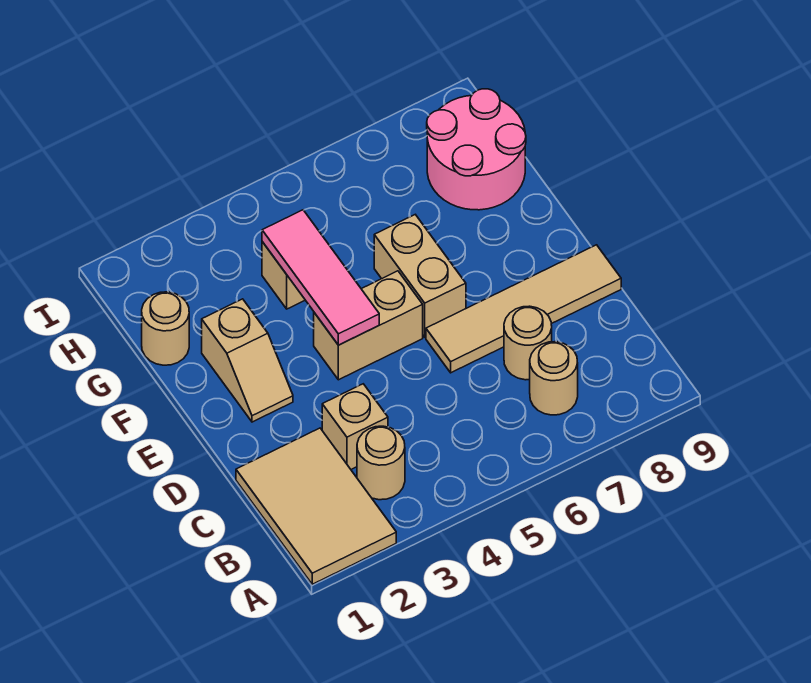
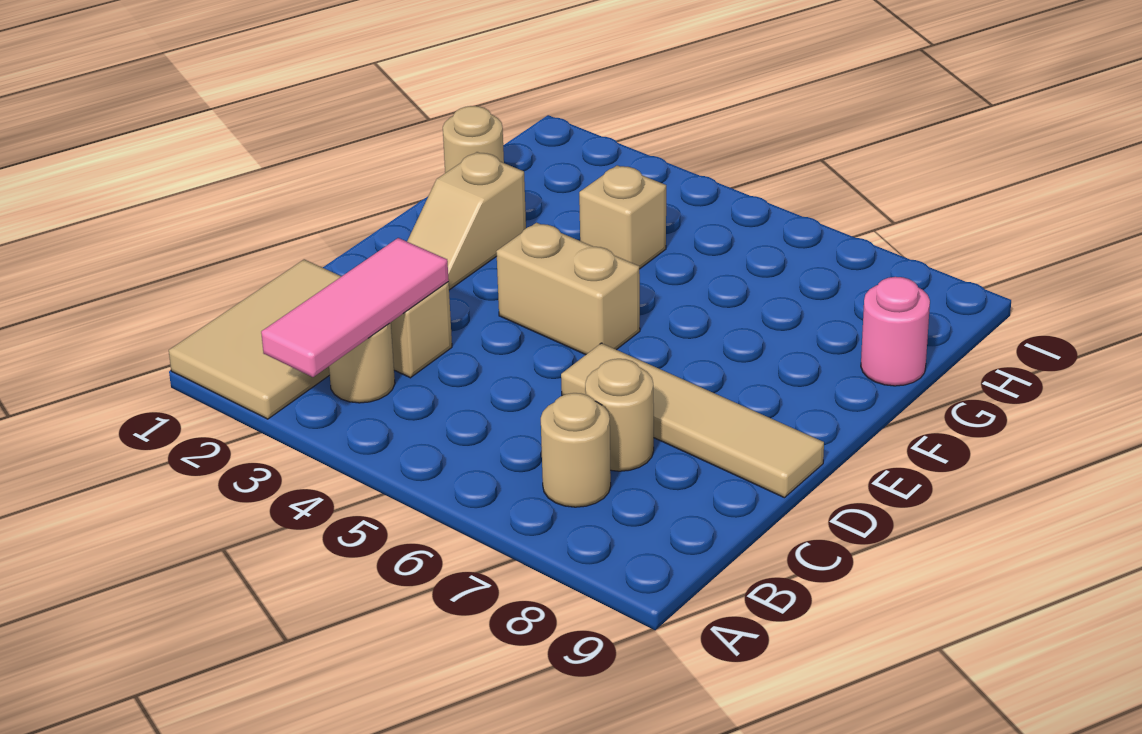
pink tile E4:G4 level 2 -> pink tile A3:C3 level 2
tan brick E6:F6 level 1 -> none
pink round brick G8:H9 level 1 -> pink round brick G9 level 1

